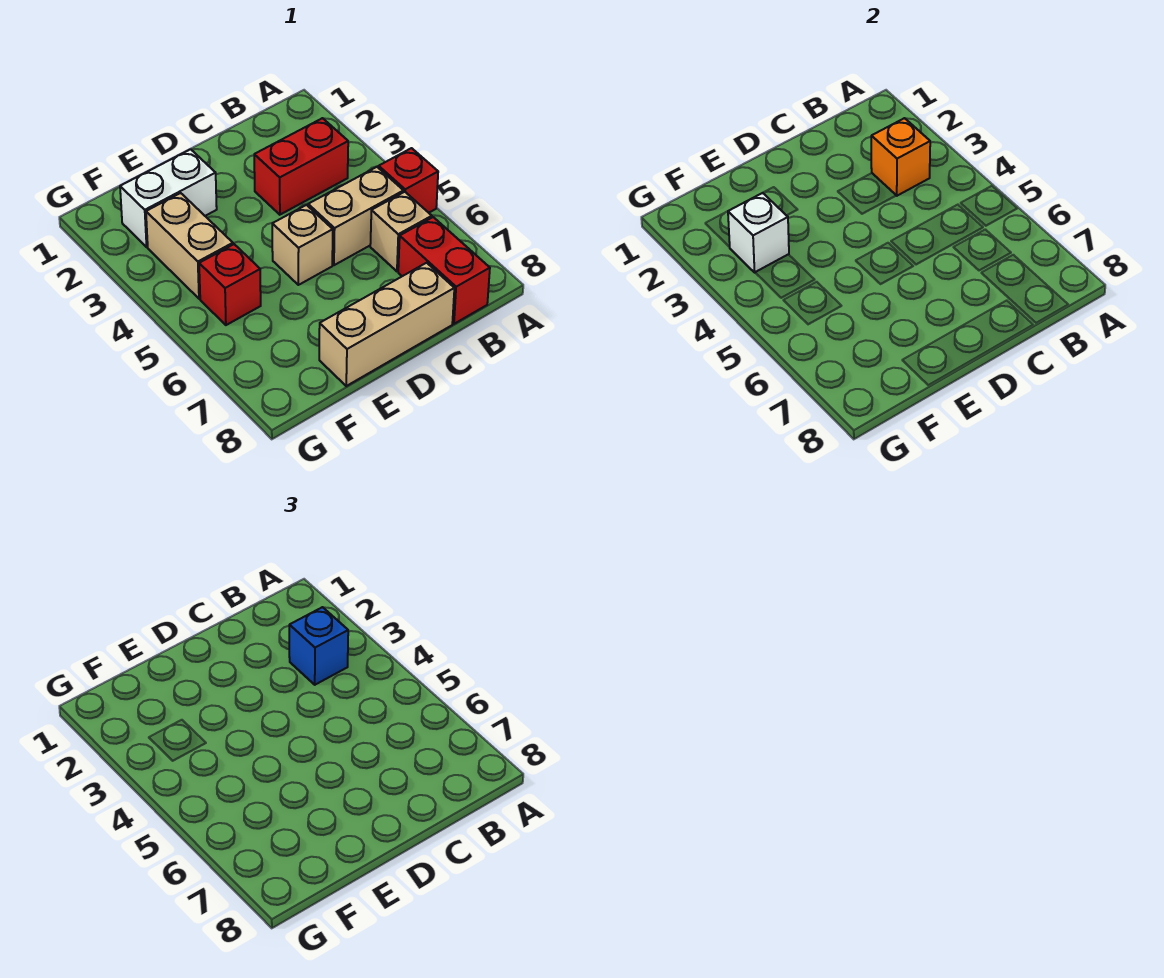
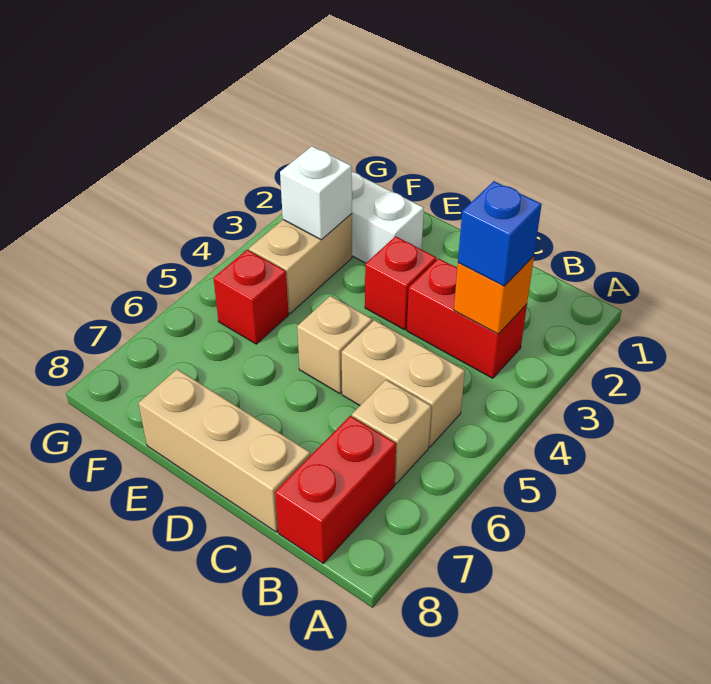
red brick A5 level 1 -> red brick D3 level 1

